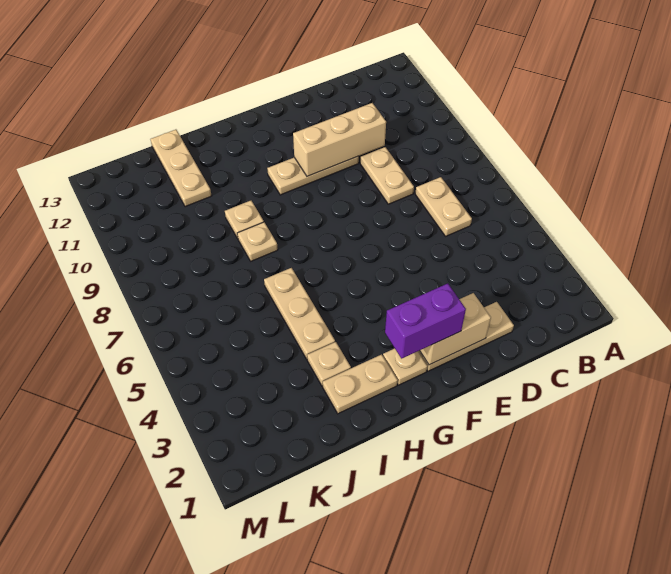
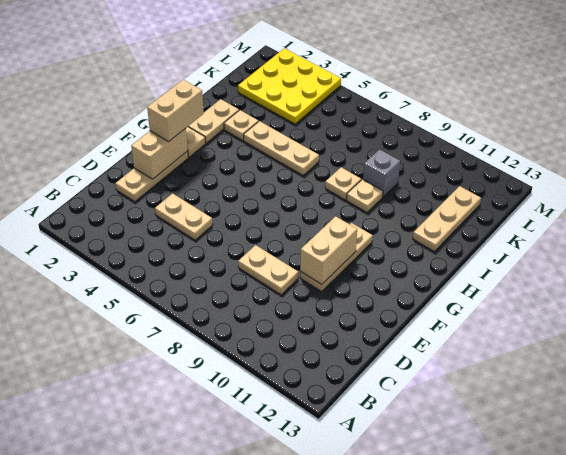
tan plate C6:C7 level 1 -> tan plate D4:D5 level 1
tan brick D10:F10 level 2 -> tan brick E10:F10 level 2
purple brick F2:G2 level 3 -> tan brick F2:G2 level 3
none -> grey brick J9 level 1
tan plate J11:J13 level 1 -> tan plate I12:K12 level 1
none -> yellow plate K2:M4 level 1

